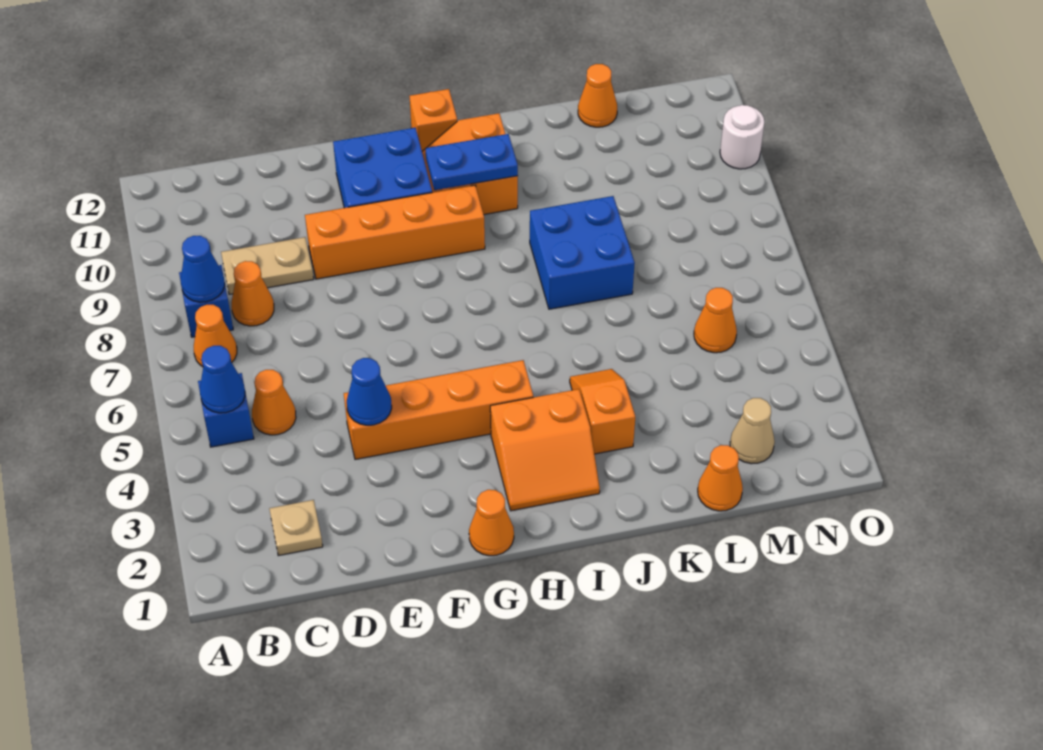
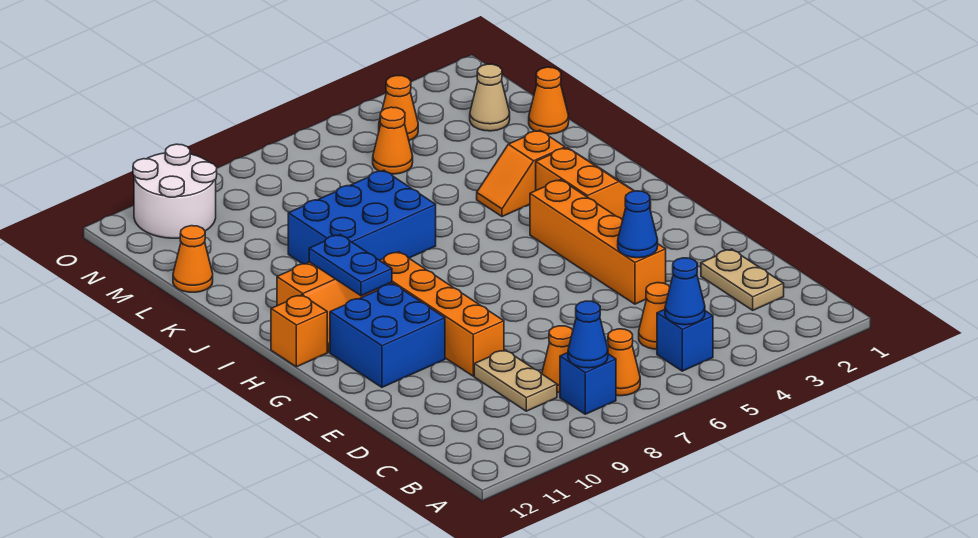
tan plate C2 level 1 -> tan plate C2:D2 level 1
orange cone G1 level 1 -> orange cone N4 level 1
blue brick J7:K8 level 1 -> blue brick J7:K9 level 1
white round brick O10 level 1 -> white round brick N10:O11 level 1

